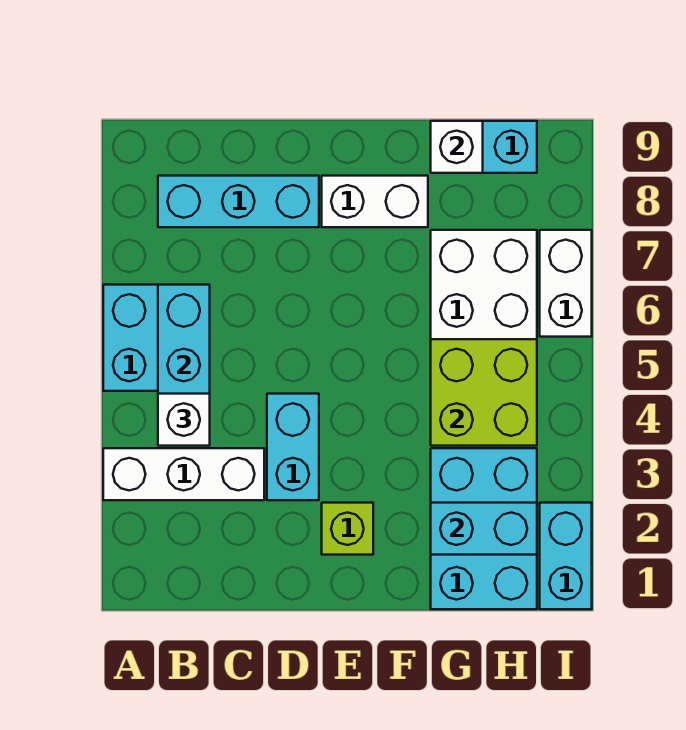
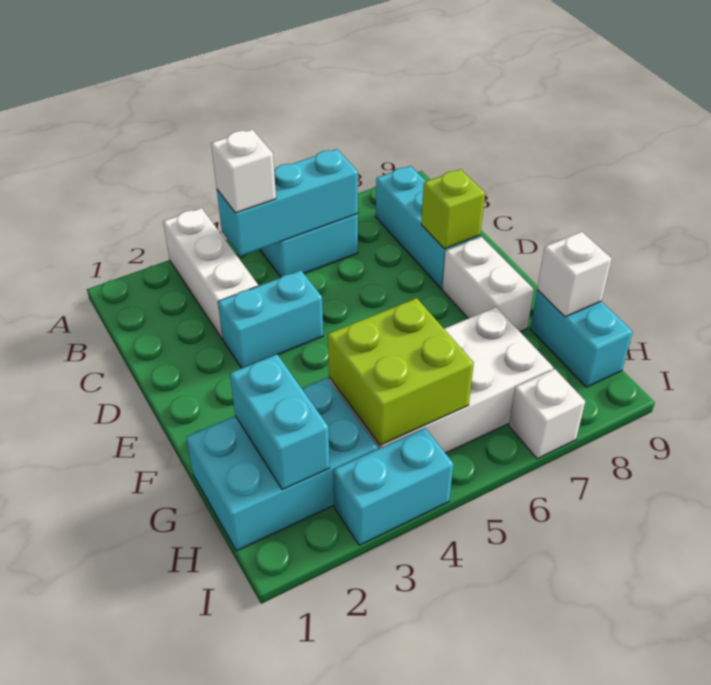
lime brick E2 level 1 -> lime brick D8 level 2
cyan brick I1:I2 level 1 -> cyan brick I3:I4 level 1
white brick I6:I7 level 1 -> white brick I7 level 1

